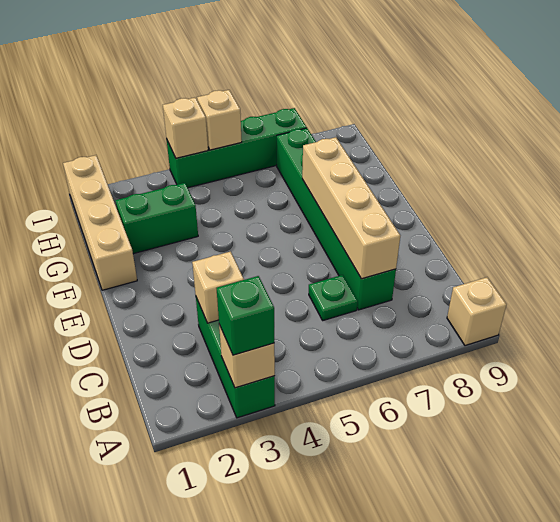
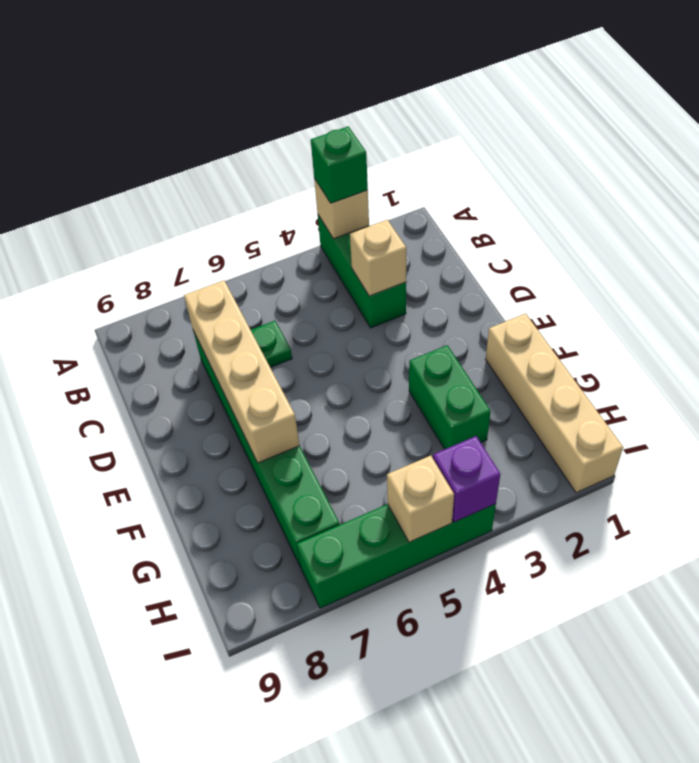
tan brick A9 level 1 -> none
green brick G2:G3 level 1 -> green brick F3:G3 level 1
tan brick I4 level 2 -> purple brick I4 level 2

